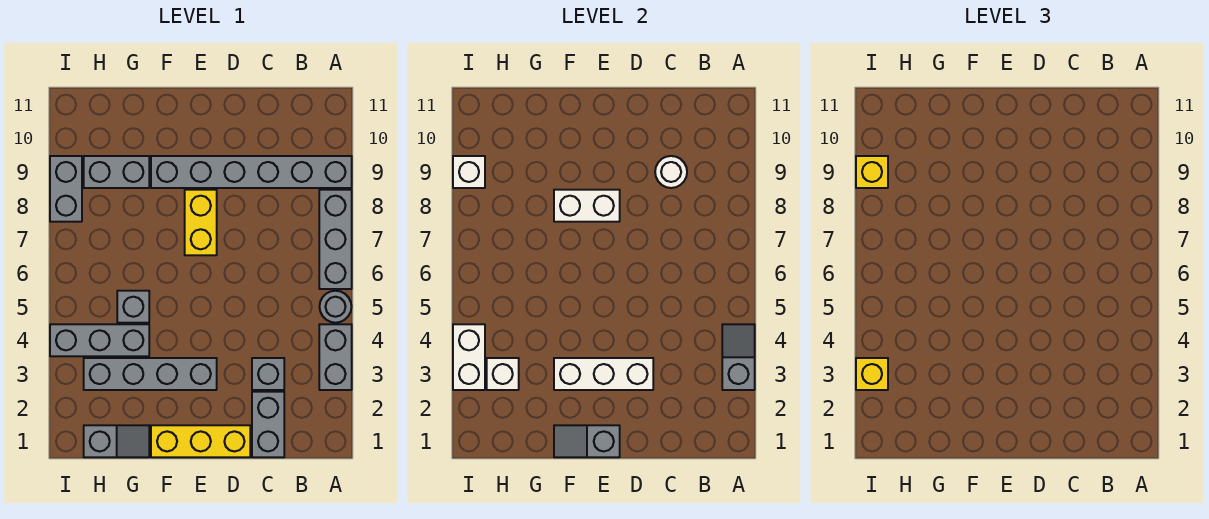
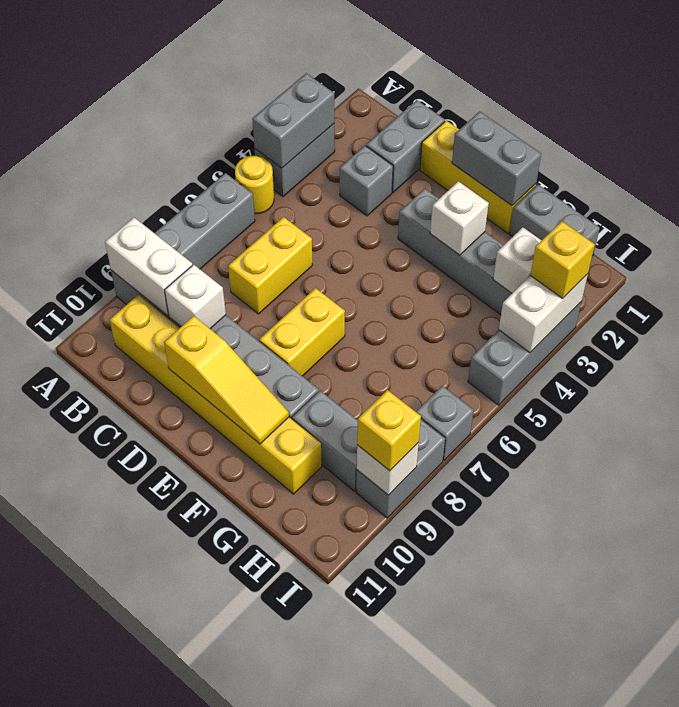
grey slope A3:A4 level 2 top 3 -> grey brick A3:A4 level 2
grey round brick A5 level 1 -> yellow round brick A5 level 1
none -> yellow brick B10:G10 level 1
none -> yellow brick C6:C7 level 1
white round brick C9 level 2 -> white brick C9 level 2
white brick D3:F3 level 2 -> white brick F3 level 2
none -> yellow slope D10:F10 level 2 top D
grey slope E1:F1 level 2 top E -> grey brick E1:F1 level 2
white brick E8:F8 level 2 -> white brick A9:B9 level 2
grey slope G1:H1 level 1 top H -> grey brick G1:H1 level 1
grey brick G4:I4 level 1 -> grey brick I3:I5 level 1
grey brick G5 level 1 -> grey brick I7 level 1

